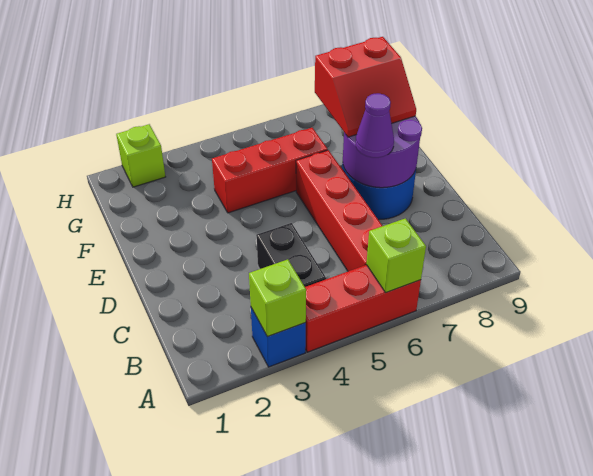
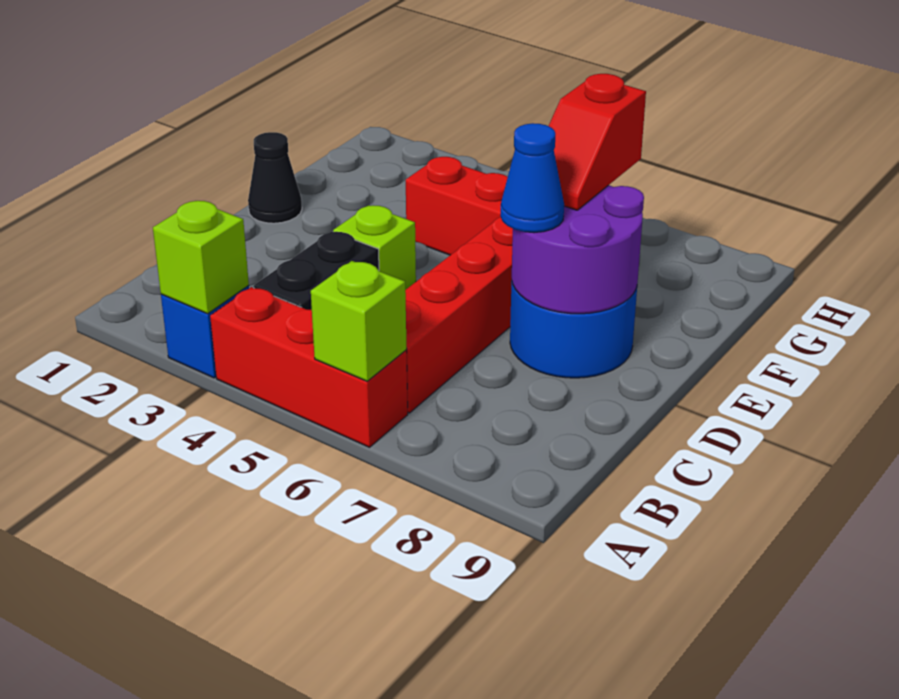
purple cone D7 level 3 -> blue cone D7 level 3
none -> black cone E1 level 1
red slope E7:F8 level 3 top F -> red slope E7:F7 level 3 top F
lime brick H2 level 1 -> lime brick D4 level 1

